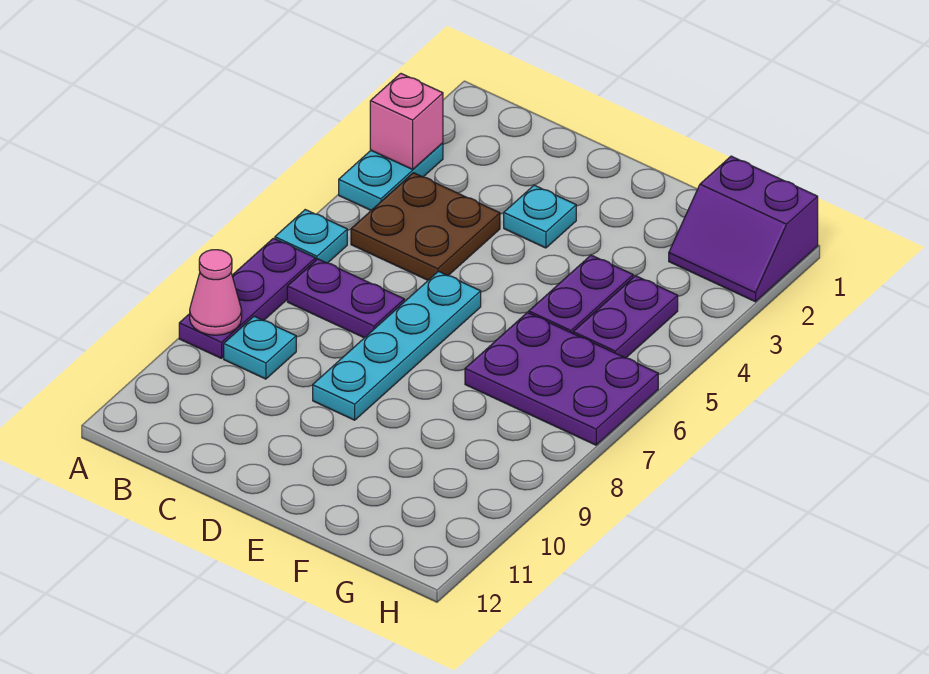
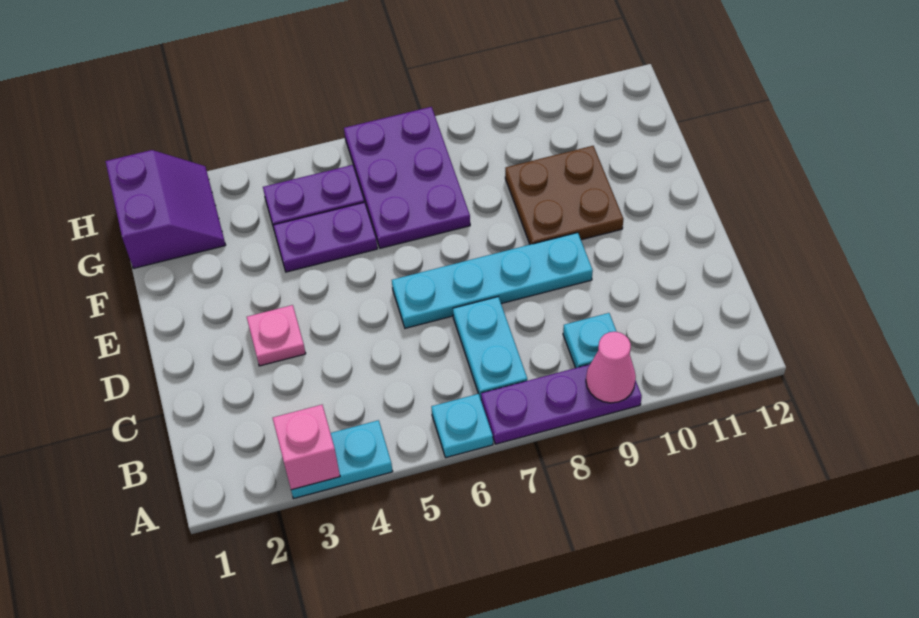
brown plate B4:C5 level 1 -> brown plate E9:F10 level 1
purple plate B7:C7 level 1 -> cyan plate B7:C7 level 1
cyan plate D3 level 1 -> pink plate D3 level 1

